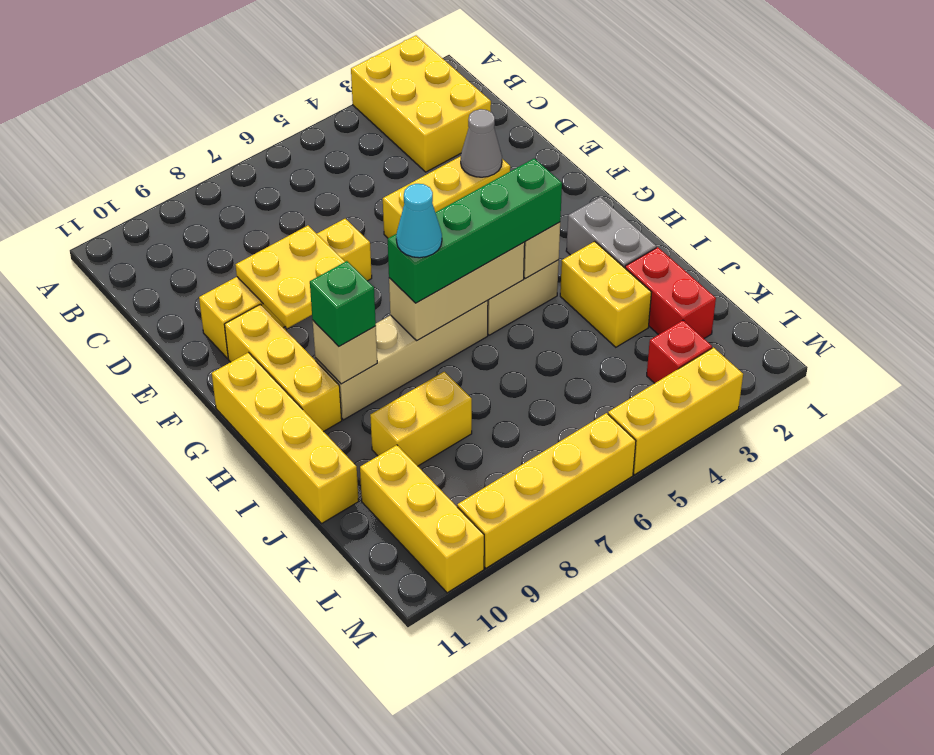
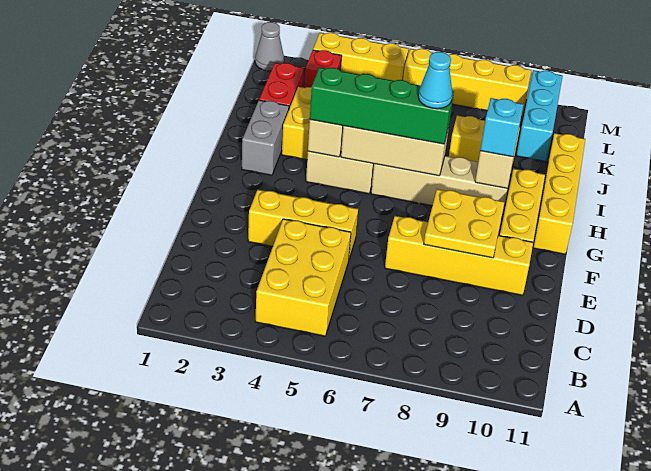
yellow brick A2:C3 level 1 -> yellow brick B4:D5 level 1
grey cone E3 level 2 -> grey cone M1 level 1
green brick H9 level 3 -> cyan brick H9 level 3
yellow brick K10:M10 level 1 -> cyan brick K10:M10 level 1

